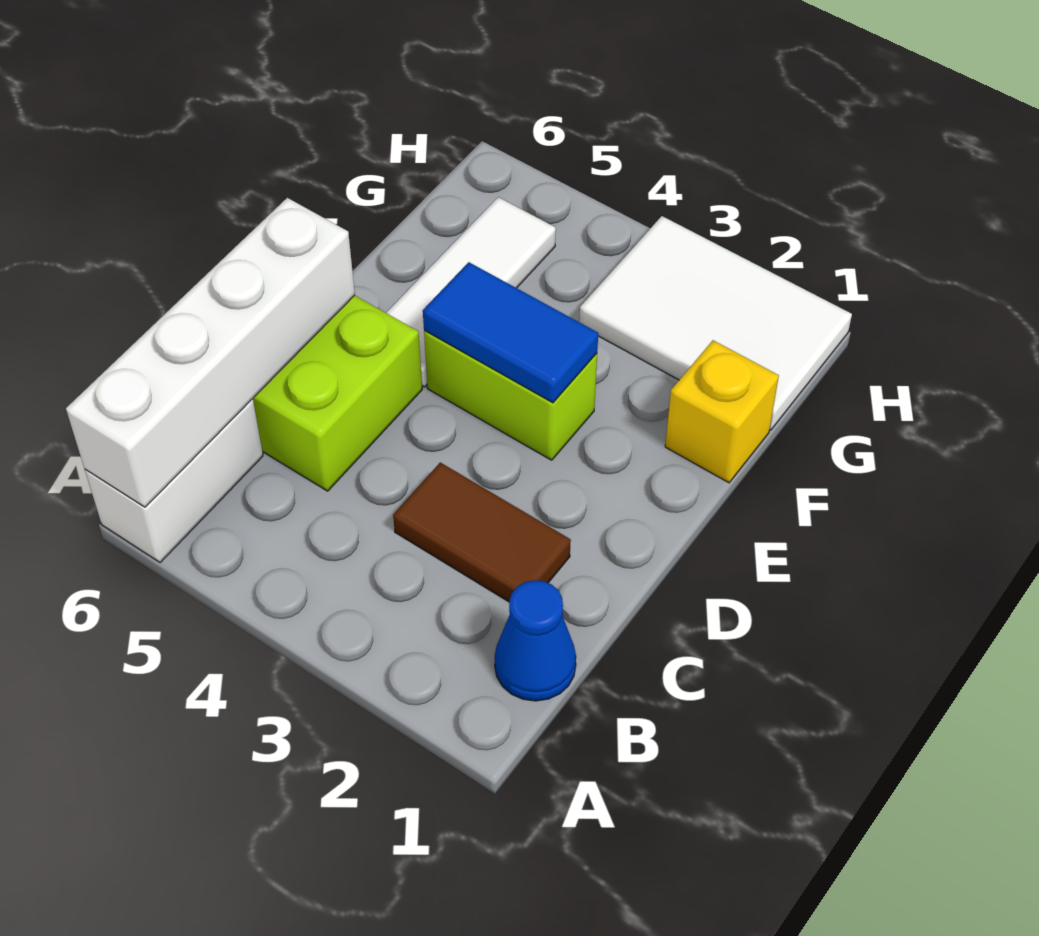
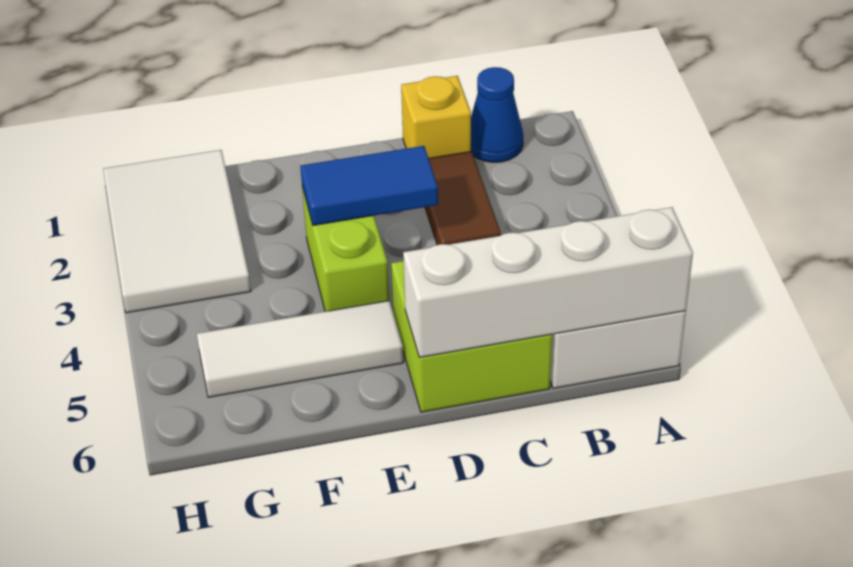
blue tile E3:E4 level 2 -> blue tile D3:E3 level 2
yellow brick F1 level 1 -> yellow brick C1 level 1

